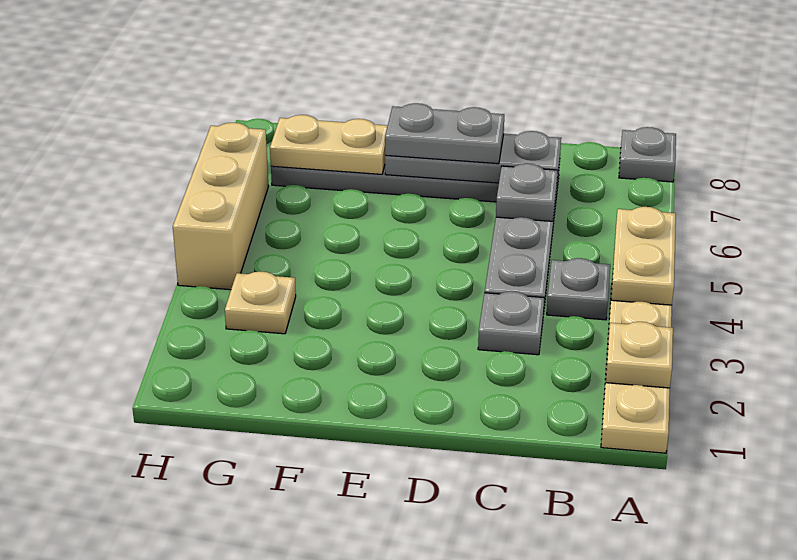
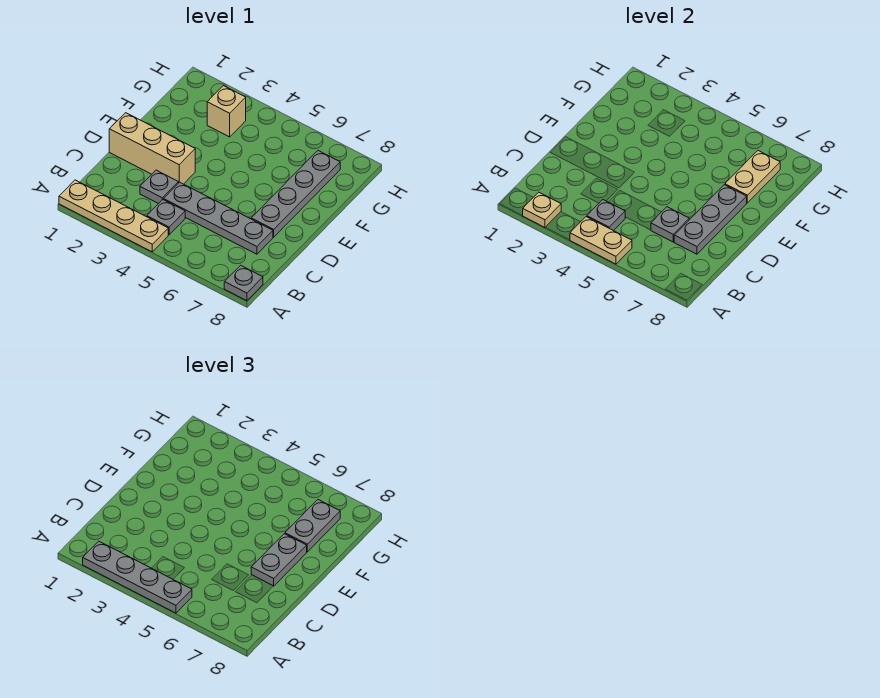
none -> grey plate A2:A5 level 3
none -> grey plate B4 level 2
none -> grey plate F7:G7 level 3
tan plate G3 level 1 -> tan brick G3 level 1
tan brick H4:H6 level 1 -> tan brick D1:D3 level 1

